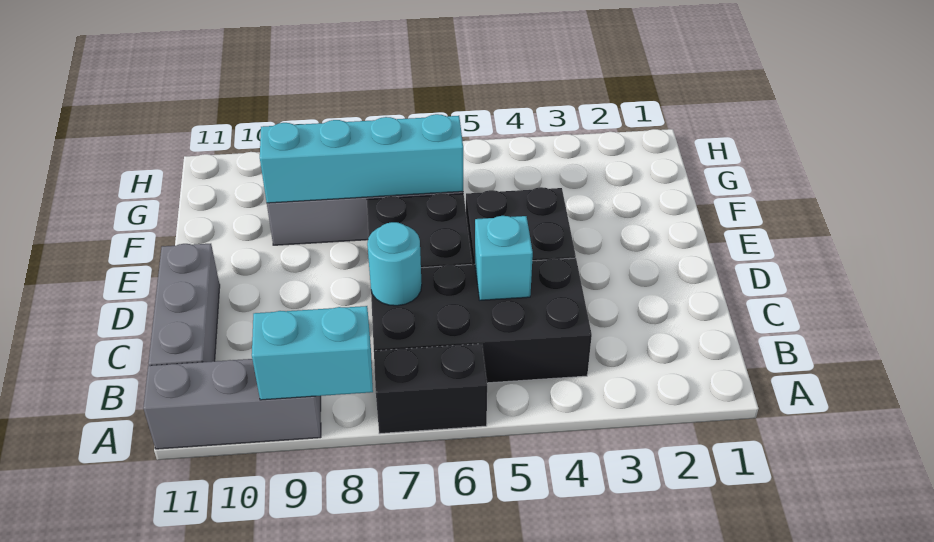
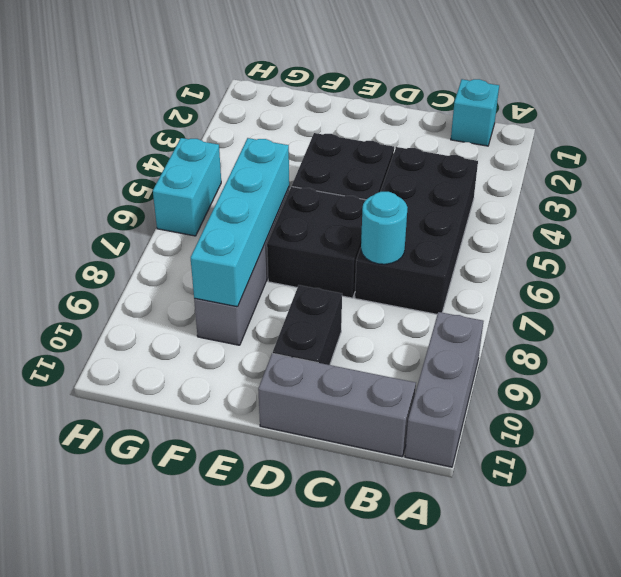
black brick A6:A7 level 1 -> black brick D9:D10 level 1
cyan brick A8:A9 level 2 -> cyan brick H5:H6 level 1
cyan brick C5 level 2 -> cyan brick B1 level 1

